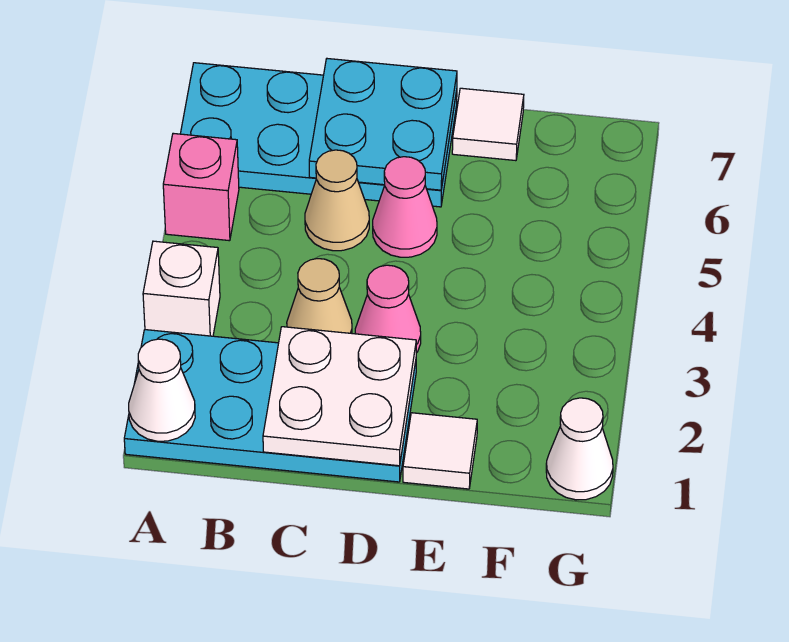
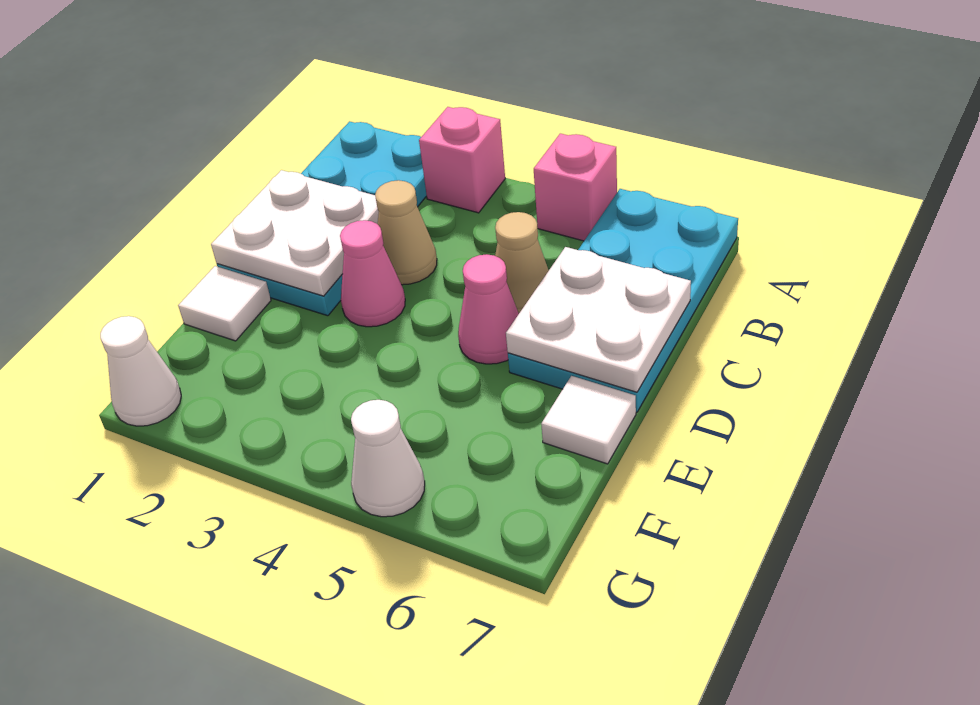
white cone A1 level 2 -> white cone G5 level 1
white brick A3 level 1 -> pink brick A3 level 1
cyan plate C6:D7 level 2 -> white plate C6:D7 level 2

